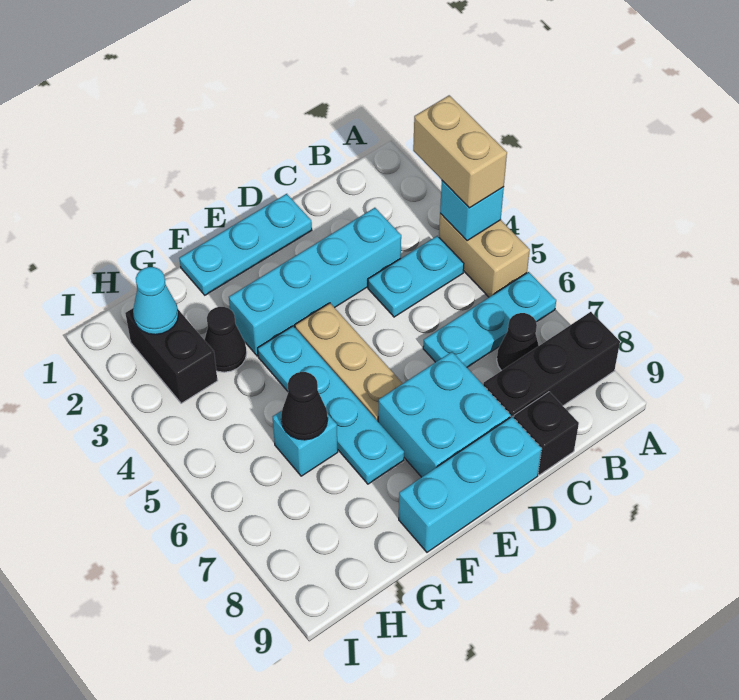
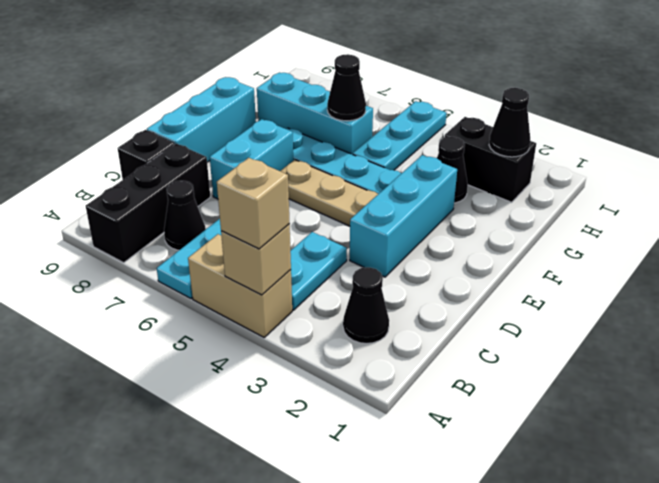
tan brick A3:A4 level 3 -> tan brick A4 level 3
cyan brick A4 level 2 -> tan brick A4 level 2
none -> black cone B2 level 1
cyan brick C3:F3 level 1 -> cyan brick D3:F3 level 1
cyan plate D1:F1 level 1 -> cyan plate G5:I5 level 1
cyan brick D7:E8 level 1 -> cyan brick D7:E7 level 1
cyan brick G6 level 1 -> cyan brick G6:G8 level 1
cyan cone H2 level 2 -> black cone H2 level 2

